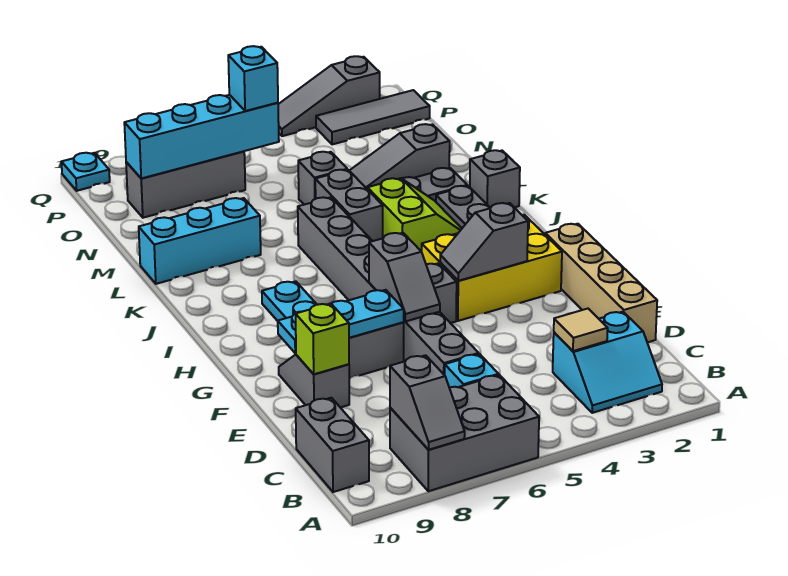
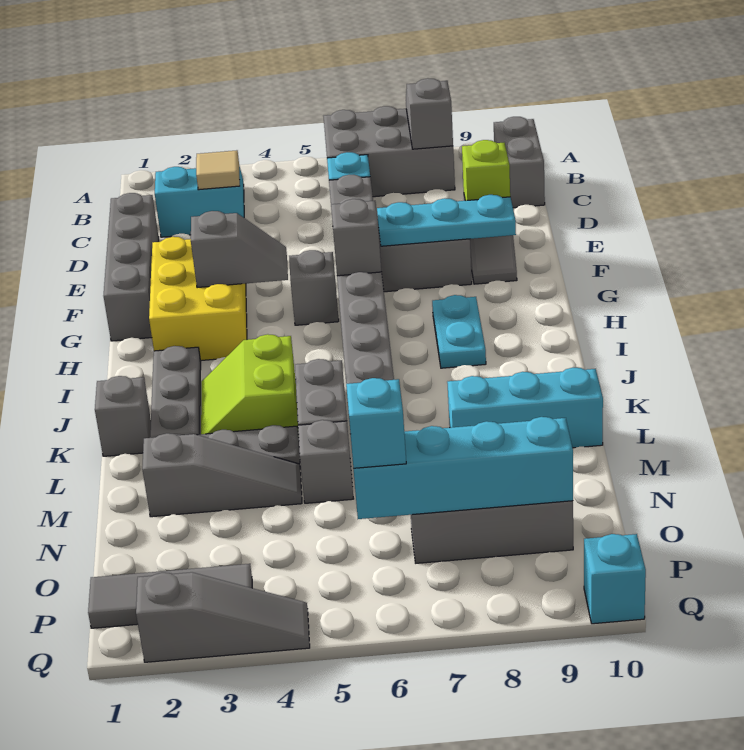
tan brick D1:G1 level 1 -> grey brick D1:G1 level 1
yellow brick G2:H4 level 1 -> yellow brick F2:H3 level 1
cyan plate Q10 level 1 -> cyan brick Q10 level 1

